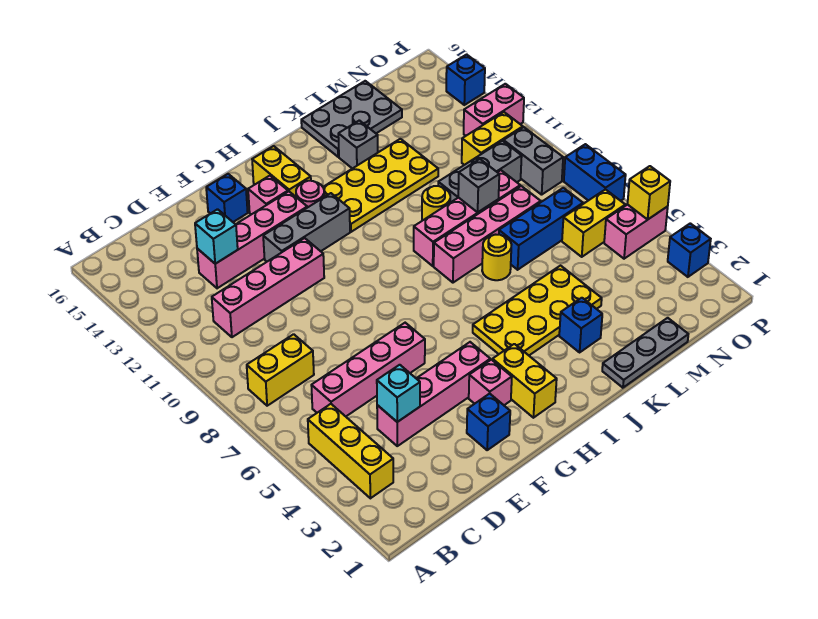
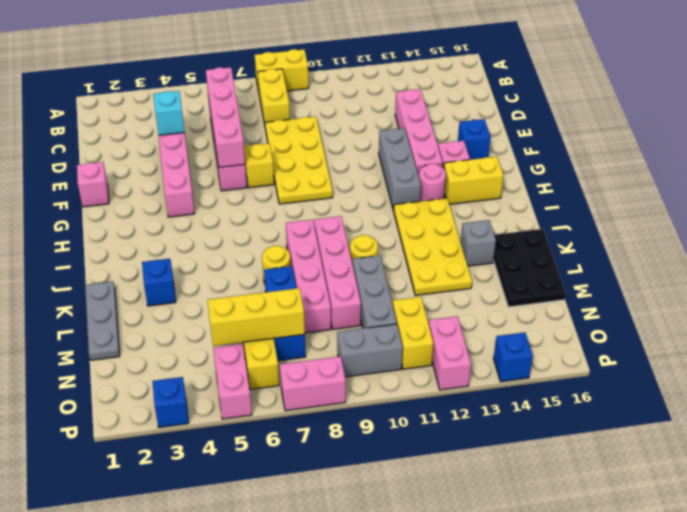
yellow brick B3:B5 level 1 -> yellow brick N5:N7 level 2
pink brick C11:F11 level 1 -> pink brick C6:F6 level 2
cyan brick D13 level 2 -> none
blue brick F2 level 1 -> none
pink brick G3 level 1 -> pink brick F1 level 1
yellow brick H2:H3 level 1 -> yellow brick A8:A9 level 1
yellow plate I4:L5 level 1 -> yellow plate D8:G9 level 1
grey plate K15:M16 level 1 -> black plate K15:M16 level 1
grey brick L9 level 2 -> none
yellow brick P5 level 2 -> yellow brick F7 level 1
blue brick P7:P8 level 1 -> pink brick P7:P8 level 1

